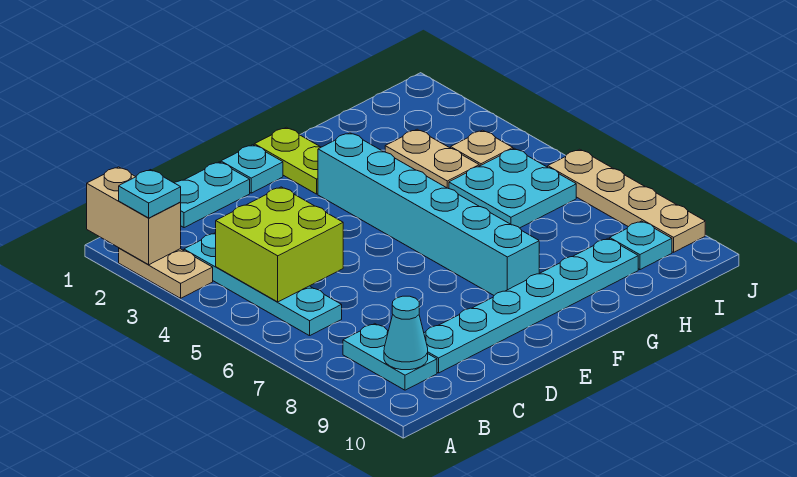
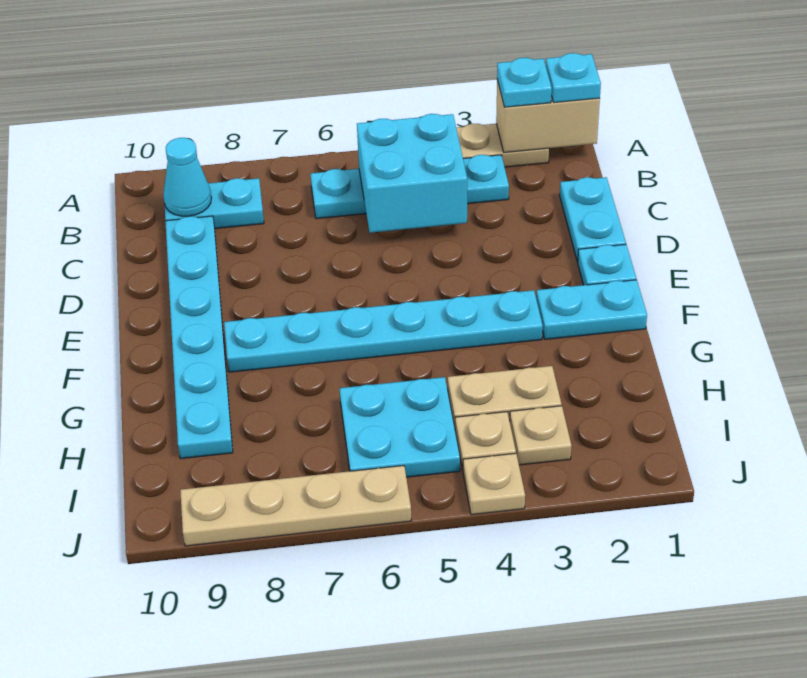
lime brick B4:C5 level 2 -> cyan brick B4:C5 level 2
lime plate F1:F2 level 1 -> cyan plate F1:F2 level 1
cyan brick F3:F8 level 1 -> cyan plate F3:F8 level 1
none -> tan plate I3 level 1
cyan plate I9 level 1 -> cyan plate A1 level 3
none -> tan plate J4 level 1

